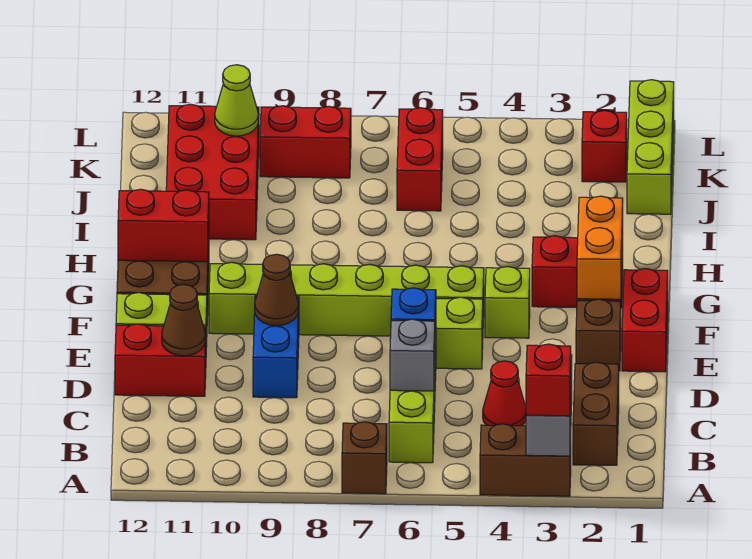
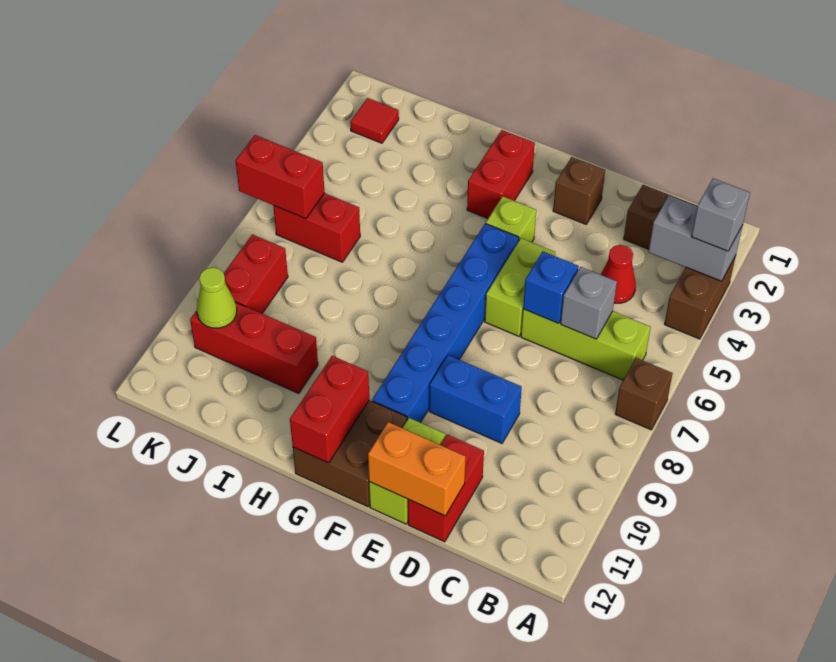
red brick A3 level 3 -> grey brick A3 level 3
brown cone D11 level 2 -> none
red brick E1:F1 level 1 -> red brick K6:L6 level 2
brown cone E9 level 2 -> none
orange brick F2:G2 level 2 -> orange brick D12:E12 level 2
lime brick F5:F10 level 1 -> blue brick F5:F10 level 1
red brick I10:K11 level 1 -> red brick I10:K10 level 1
lime brick J1:L1 level 1 -> none
red brick K2 level 1 -> red tile K2 level 1

